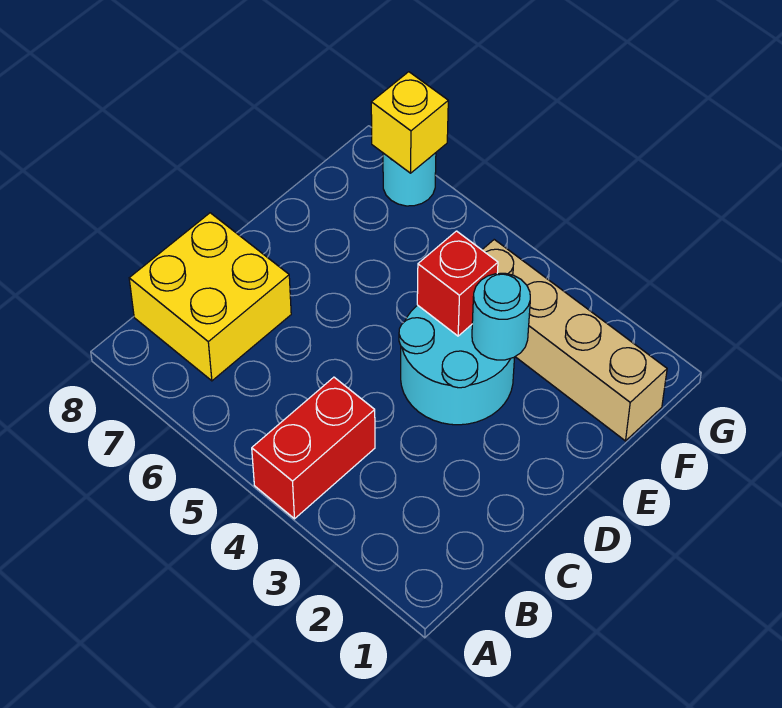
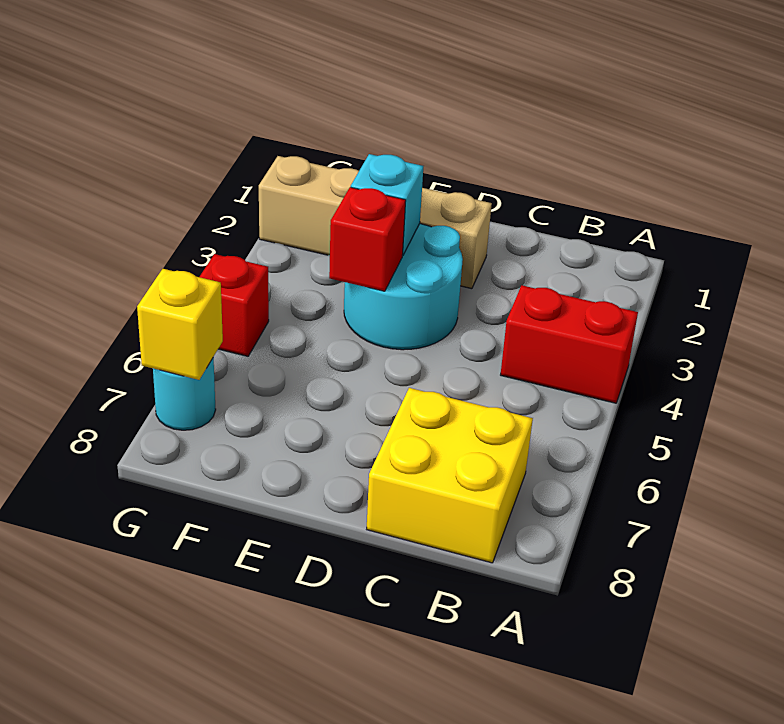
cyan round brick E3 level 2 -> cyan brick E3 level 2
tan brick F1:F4 level 1 -> tan brick D2:G2 level 1
none -> red brick G5 level 1

